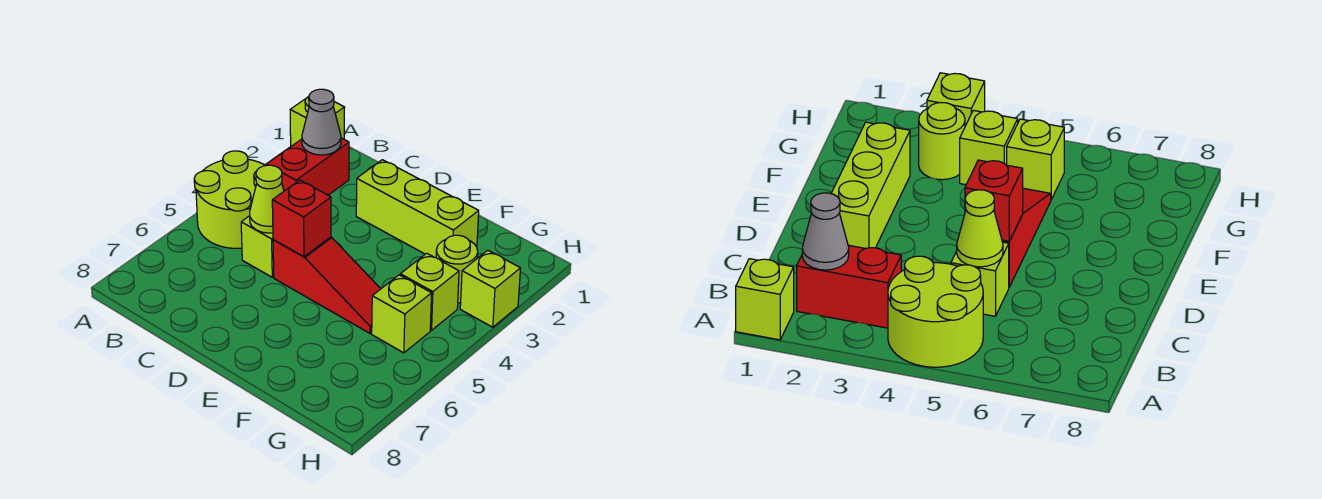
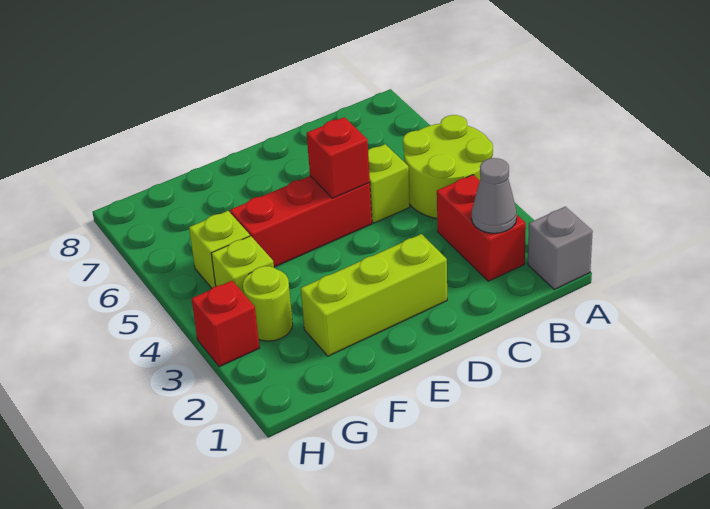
lime brick A1 level 1 -> grey brick A1 level 1
lime cone C5 level 2 -> none
red slope D5:F5 level 1 top D -> red brick D5:F5 level 1
lime brick H3 level 1 -> red brick H3 level 1

